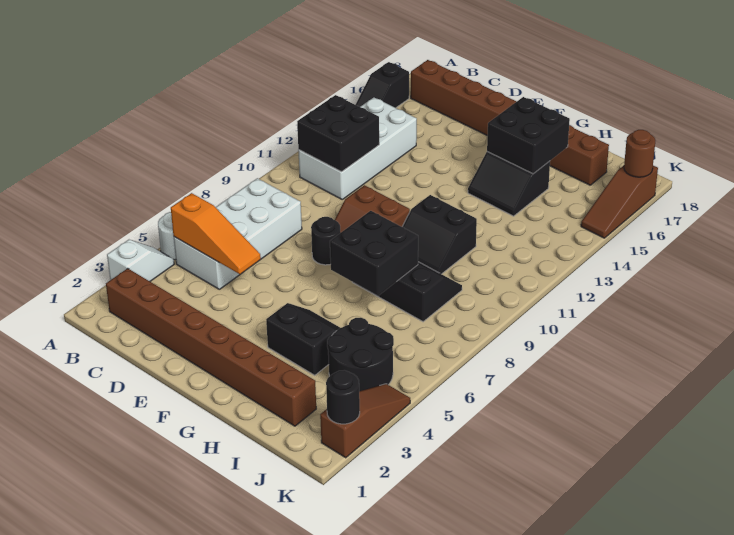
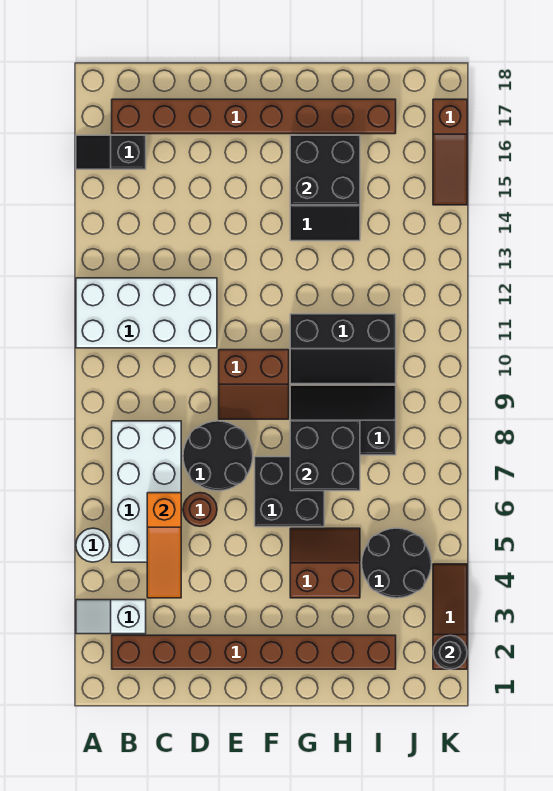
white slope A3:A4 level 1 top 3 -> white slope A3:B3 level 1 top B
black slope A15:A16 level 1 top 16 -> black slope A16:B16 level 1 top B
orange slope B5:D5 level 2 top B -> orange slope C4:C6 level 2 top 6
white brick B11:C14 level 1 -> white brick A11:D12 level 1
black brick B11:C12 level 2 -> black brick F6:G7 level 1
black round brick E8 level 1 -> black round brick D7:E8 level 1
black slope G4:H5 level 1 top 4 -> brown slope G4:H5 level 1 top 4
black slope G10:H11 level 1 top 11 -> black slope G10:I11 level 1 top 11
brown round brick K17 level 2 -> brown round brick D6 level 1

